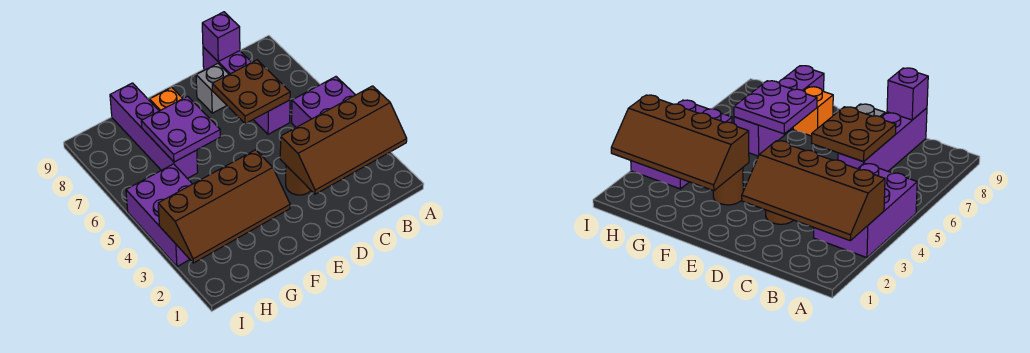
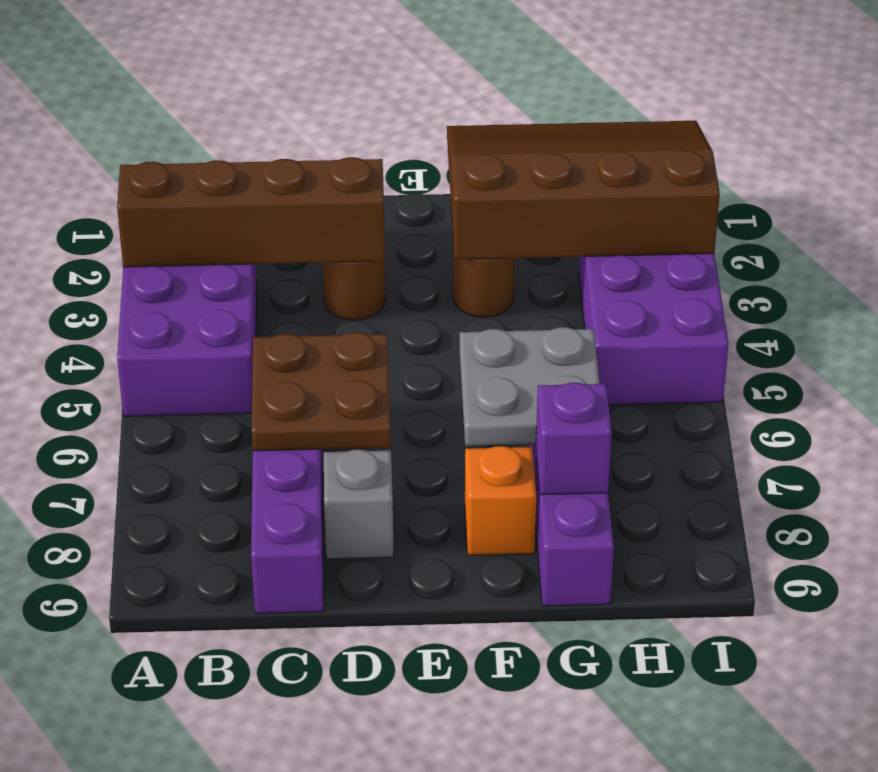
purple brick C9 level 2 -> purple brick G8 level 2
brown slope F2:I3 level 2 top 3 -> brown slope F1:I3 level 2 top 3
purple plate F6:G7 level 2 -> grey plate F6:G7 level 2

